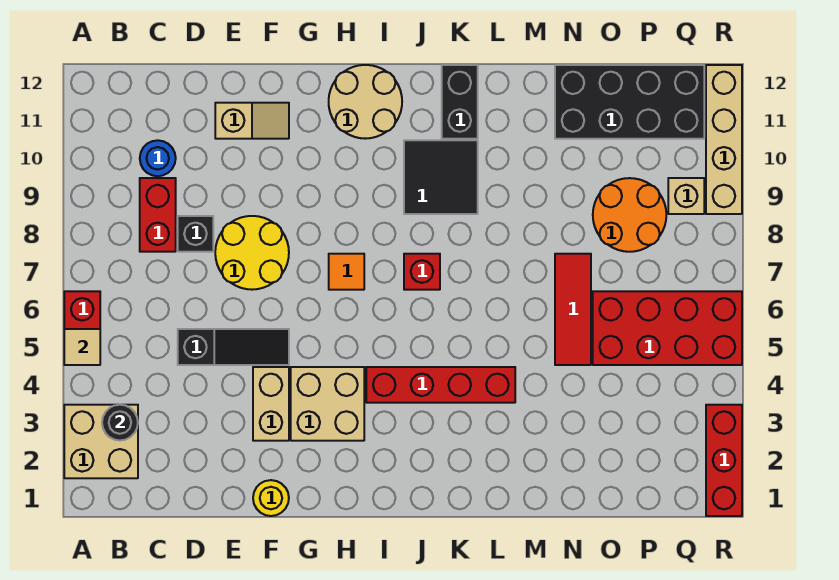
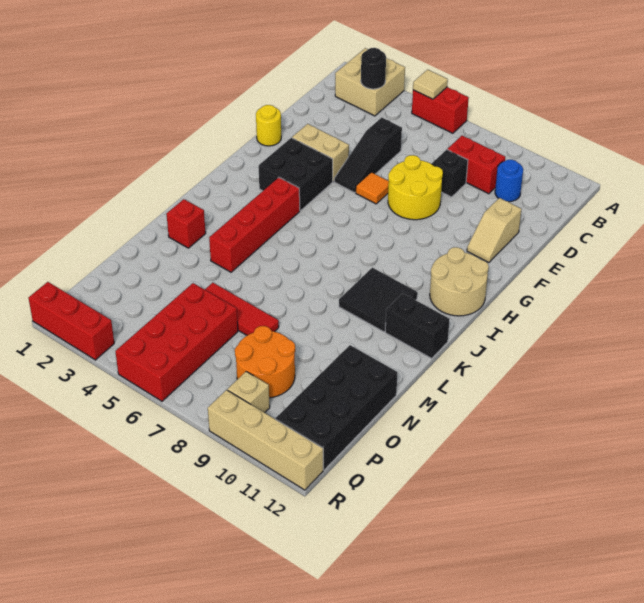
tan brick G3:H4 level 1 -> black brick G3:H4 level 1
orange tile H7 level 1 -> orange tile F6 level 1
red brick J7 level 1 -> red brick L2 level 1

